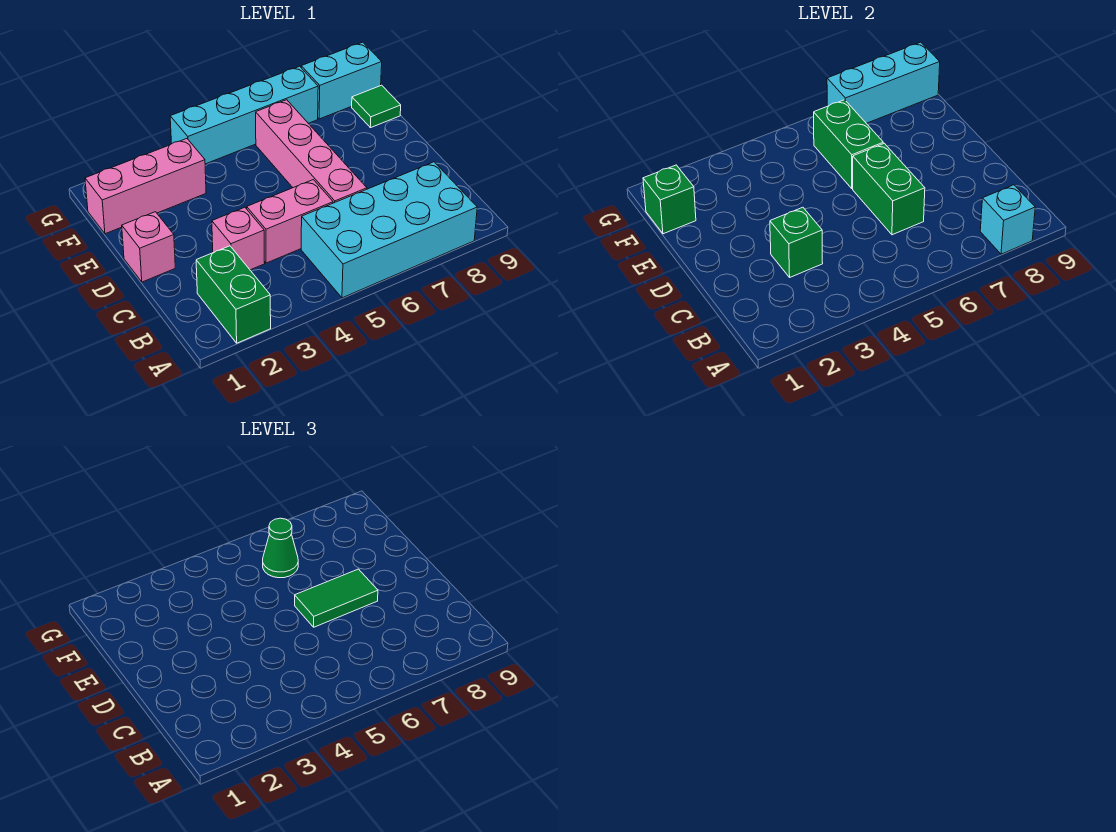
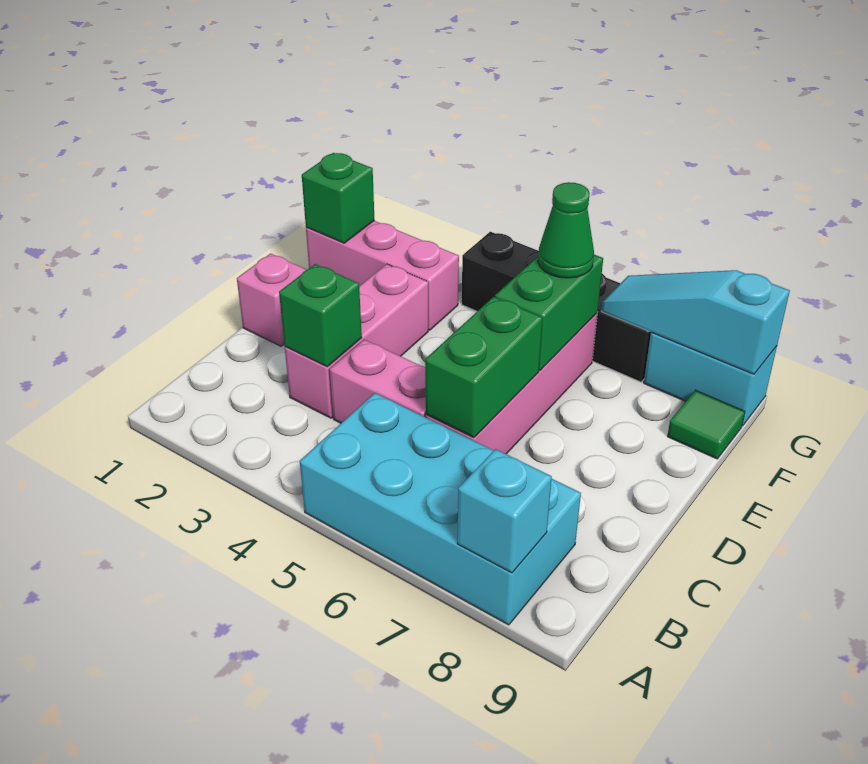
green brick A2:B2 level 1 -> none
pink brick C3 level 1 -> pink brick C3:E3 level 1
green tile D6:D7 level 3 -> none
cyan brick G4:G7 level 1 -> black brick G4:G7 level 1
cyan brick G7:G9 level 2 -> cyan slope G7:G9 level 2 top 9

